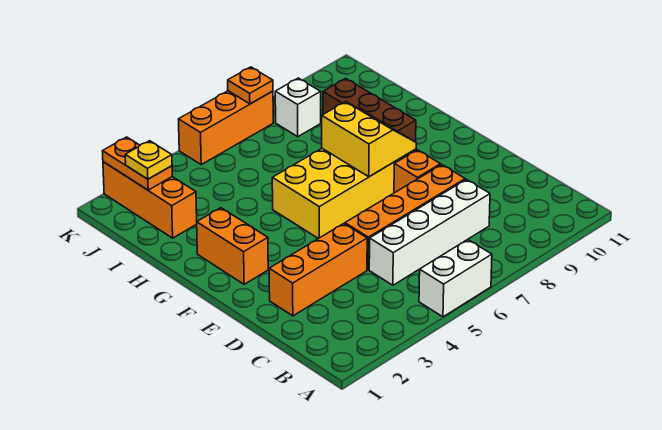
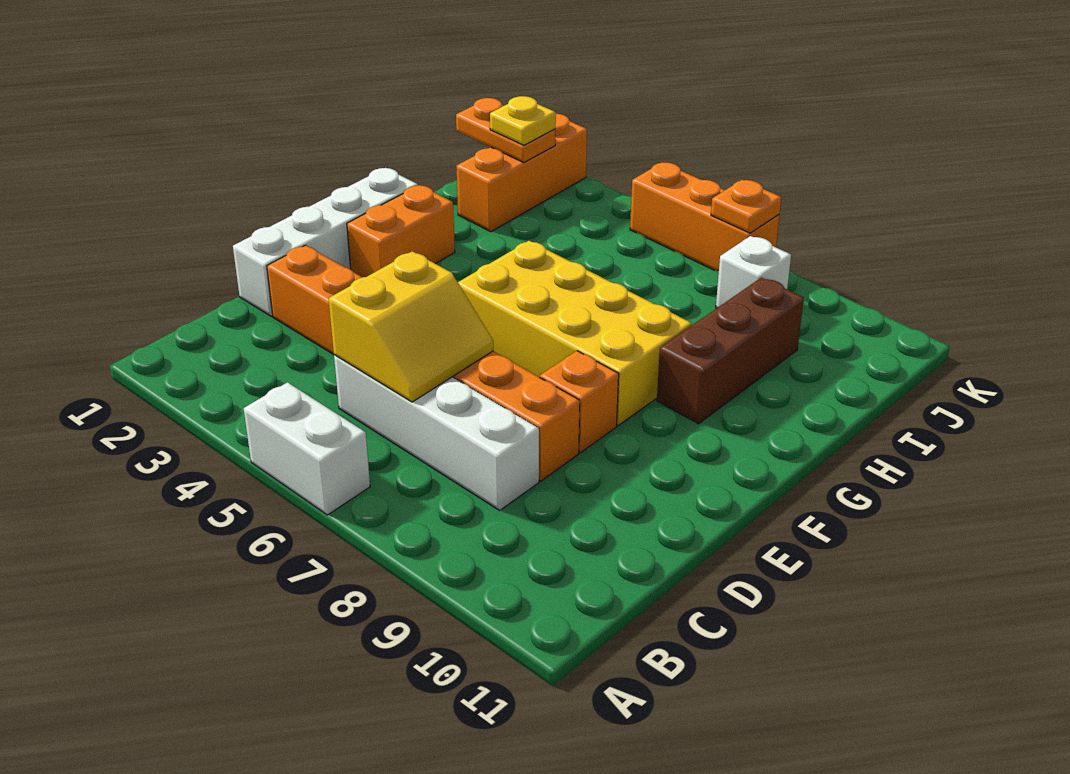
none -> white brick D1:G1 level 1
yellow slope F7:G8 level 2 top 7 -> yellow slope C5:D6 level 2 top 5
orange plate J2:K2 level 2 -> orange plate J1:J2 level 2

